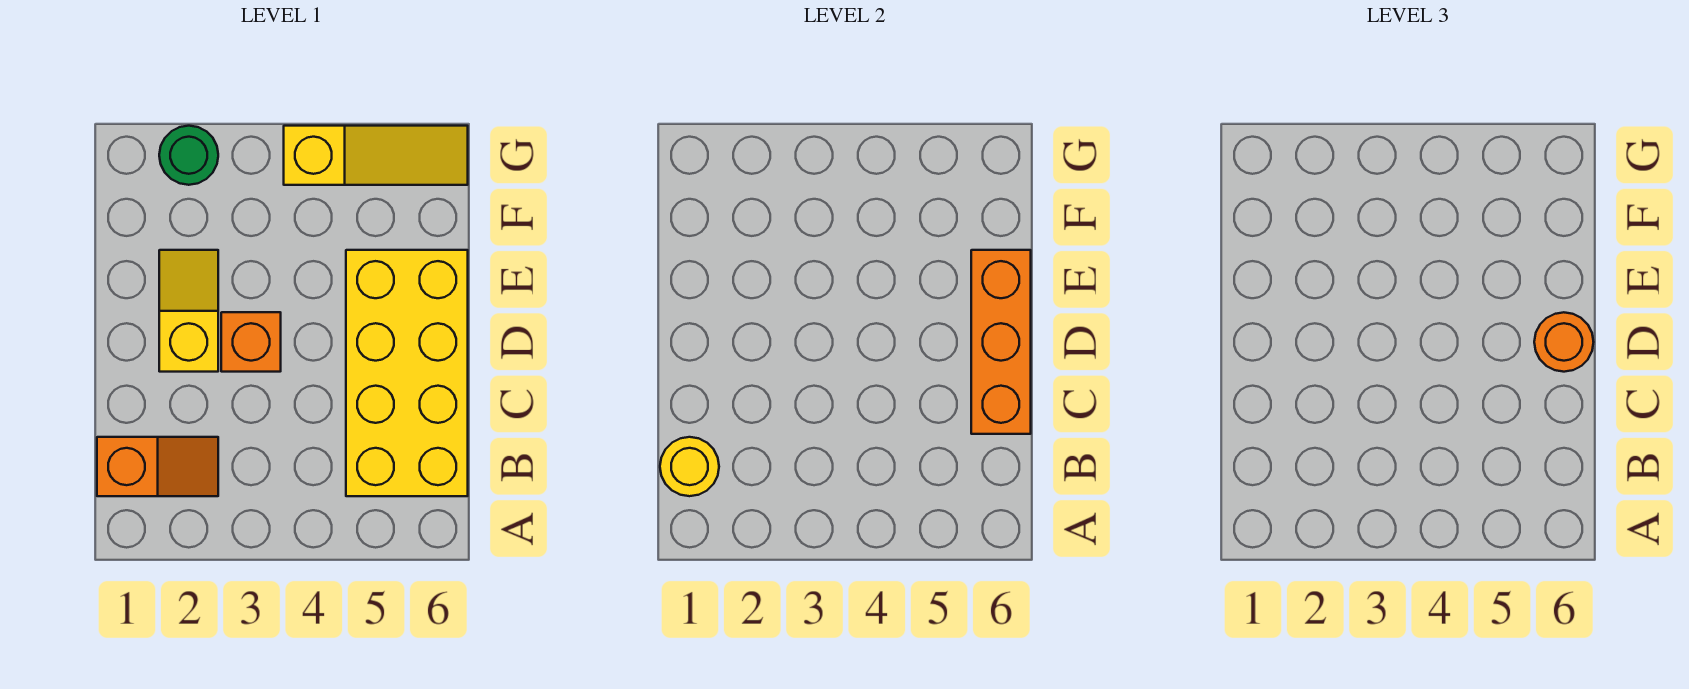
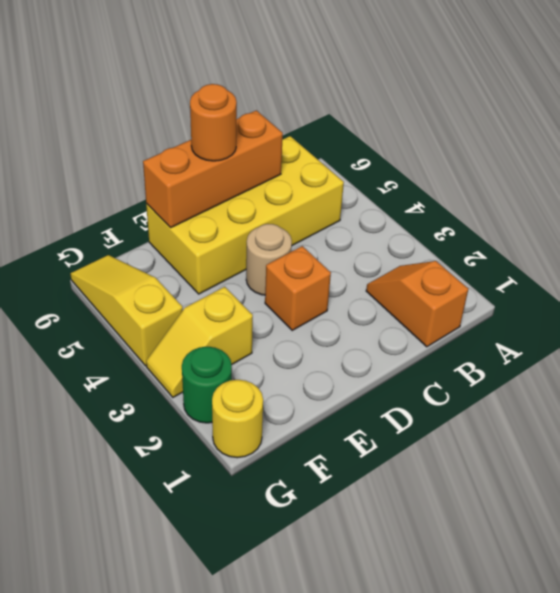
yellow round brick B1 level 2 -> yellow round brick G1 level 1
yellow slope D2:E2 level 1 top D -> yellow slope F3:G3 level 1 top F
none -> tan round brick D4 level 1

